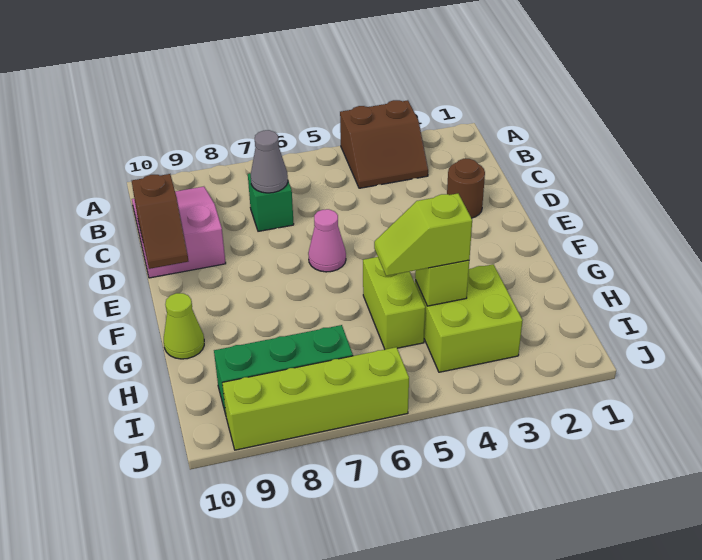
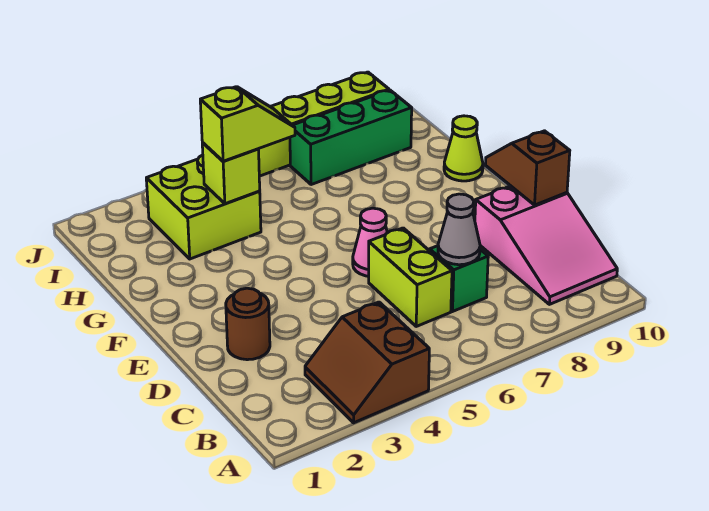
brown slope A3:B4 level 1 top A -> brown slope A3:B4 level 1 top 4
lime brick G5:H5 level 1 -> lime brick C6:D6 level 1

